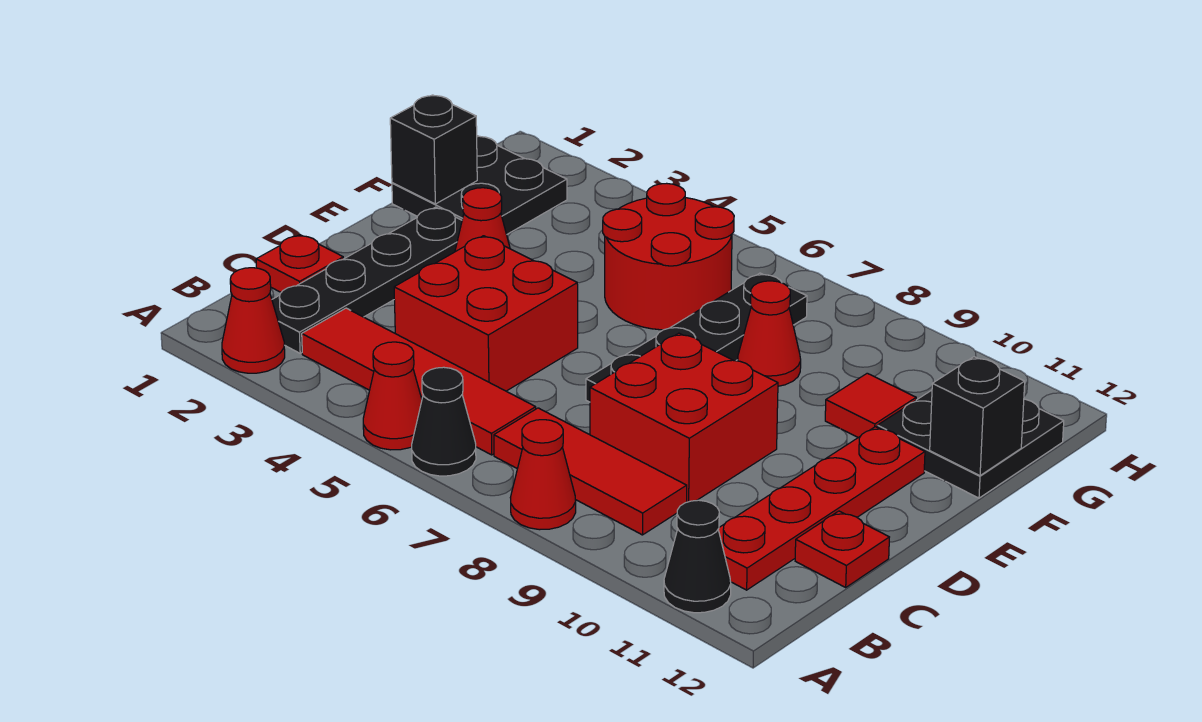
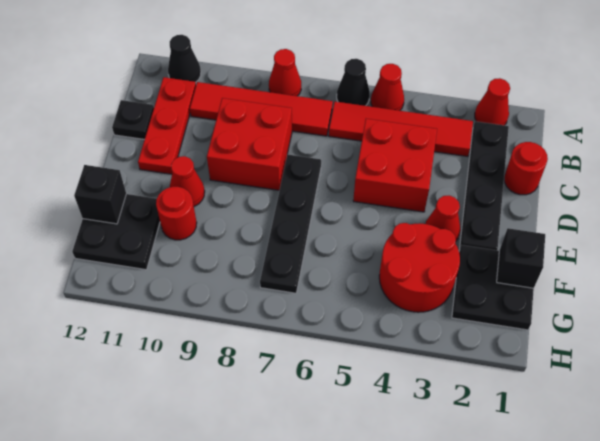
red tile B7:B9 level 1 -> red tile B7:B10 level 1
red plate B11:E11 level 1 -> red plate B11:D11 level 1
red plate C1 level 1 -> red round brick C1 level 1
red plate C12 level 1 -> black plate C12 level 1
red round brick F5:G6 level 1 -> red round brick F3:G4 level 1
red cone F8 level 1 -> red cone E10 level 1
red tile F10 level 1 -> red round brick F10 level 1

